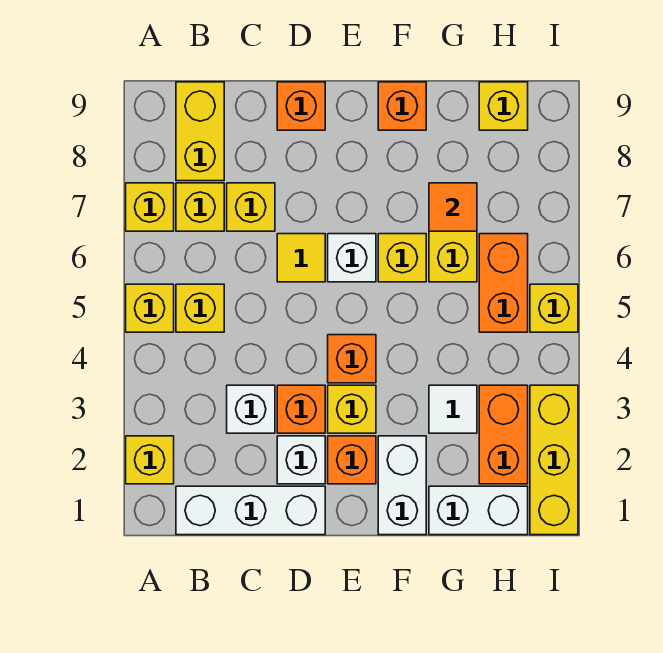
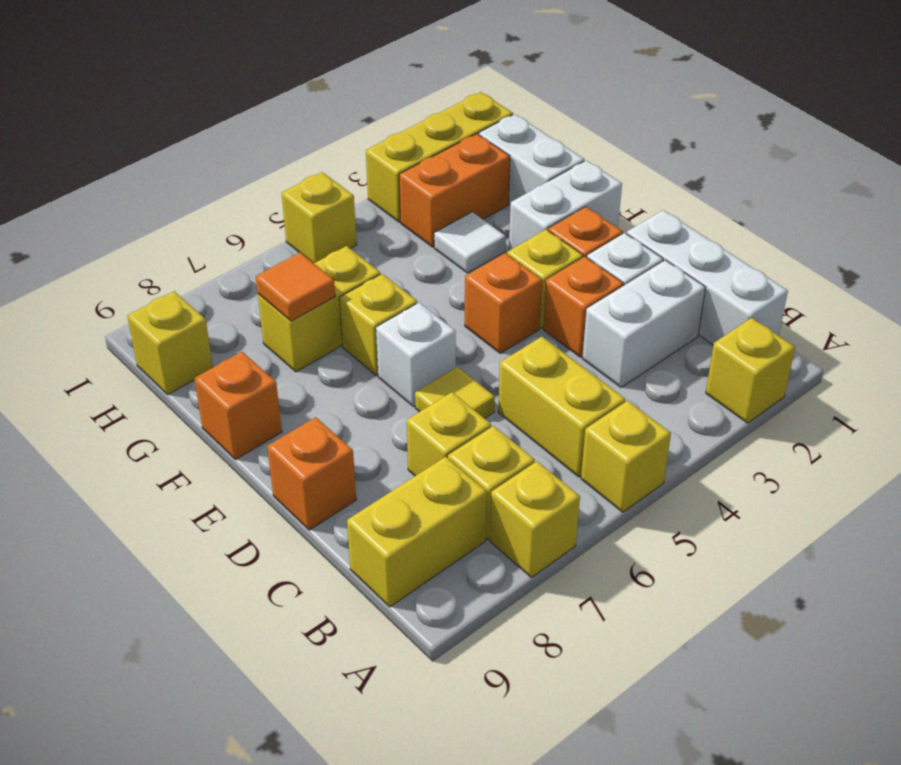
yellow brick B5 level 1 -> yellow brick B5:C5 level 1
white brick C3 level 1 -> white brick C2:C3 level 1
orange brick H5:H6 level 1 -> none

